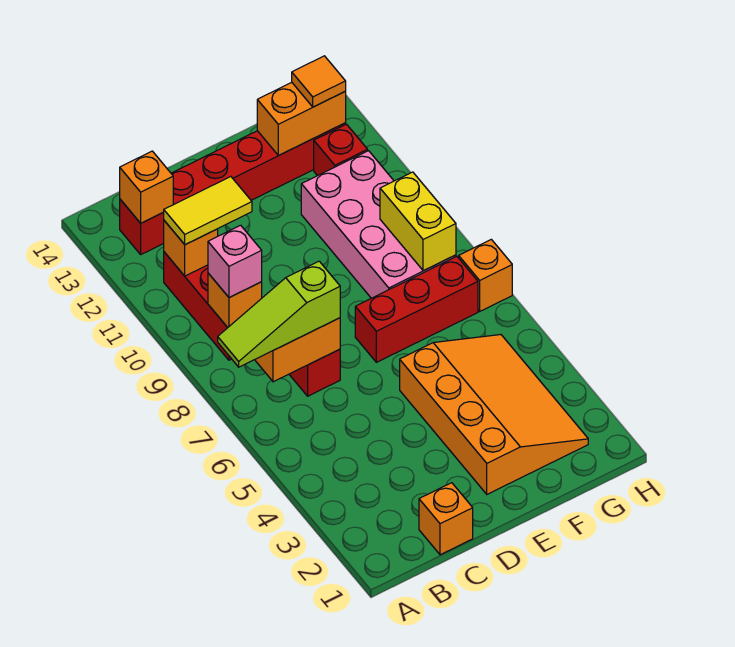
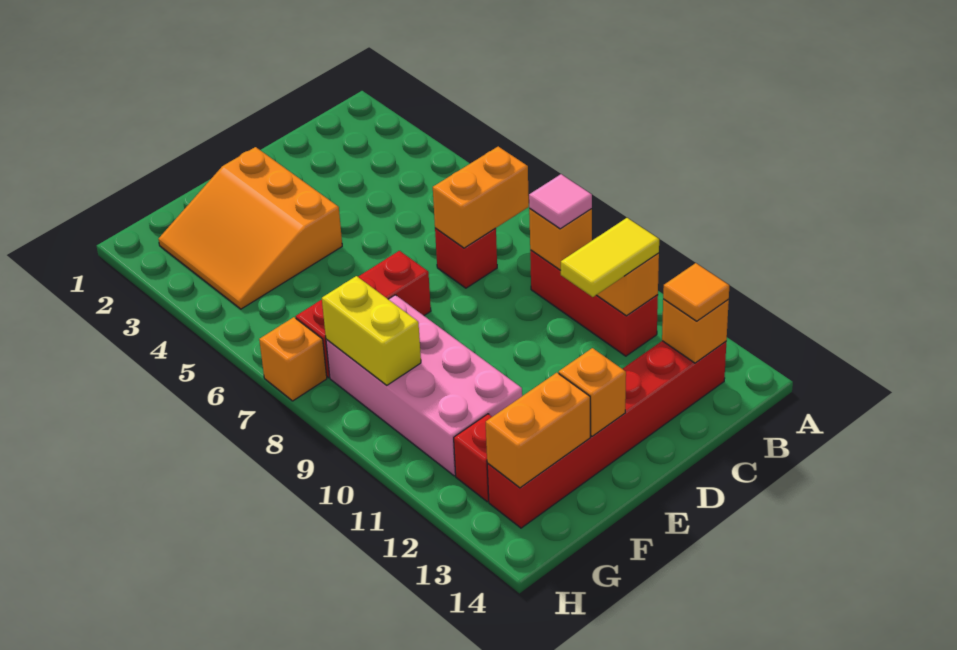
lime slope A7:C7 level 3 top C -> none
pink brick B9 level 3 -> pink tile B9 level 3
orange brick C1 level 1 -> orange brick E13 level 2
orange slope E2:G5 level 1 top E -> orange slope E2:G4 level 1 top E
orange tile G13 level 3 -> orange tile B13 level 3

